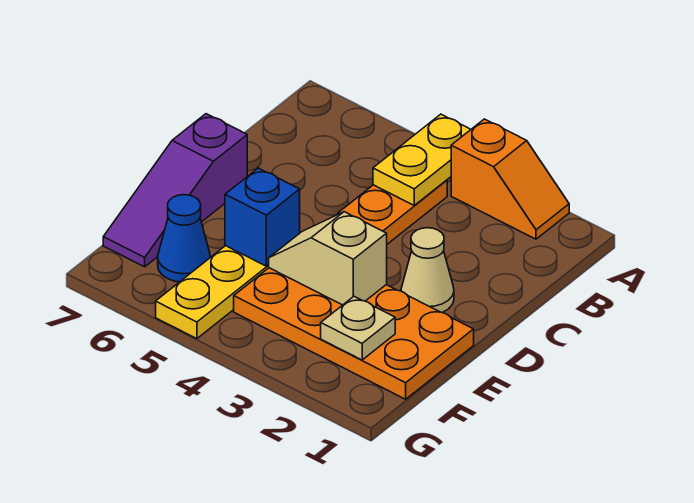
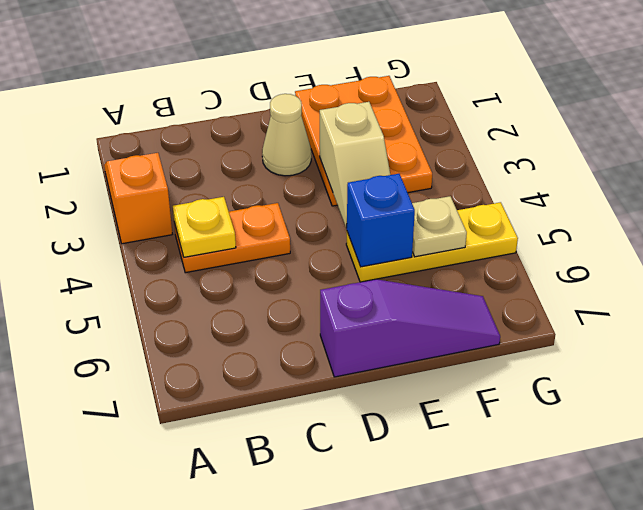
yellow plate A4:B4 level 2 -> yellow plate B4 level 2
orange plate E1:F4 level 1 -> orange plate E1:F3 level 1
tan plate F2 level 2 -> tan plate F5 level 2
blue cone F6 level 1 -> none

